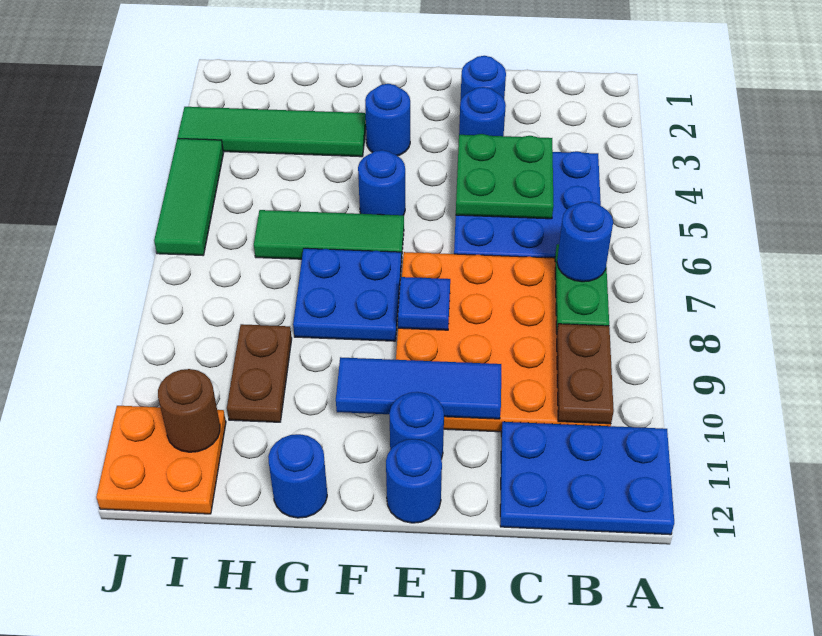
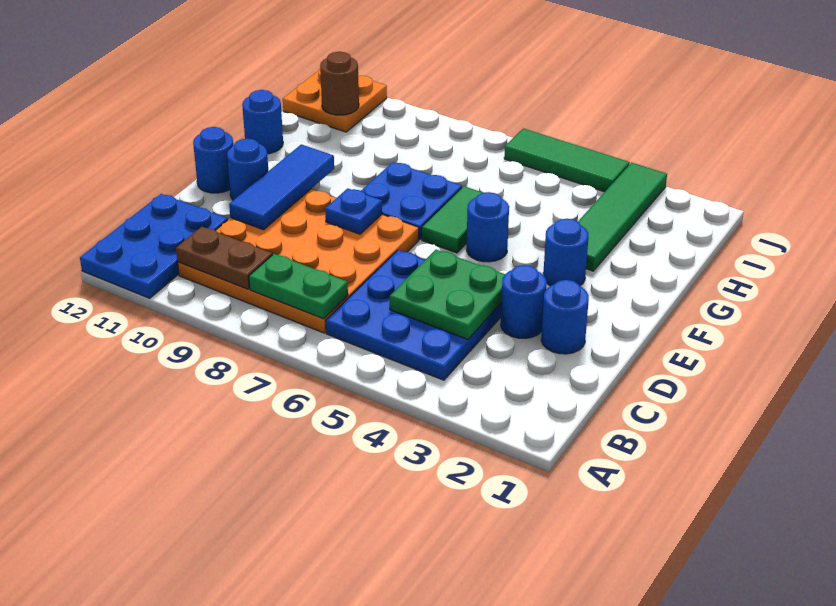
blue round brick B7 level 3 -> none
green tile F6:H6 level 1 -> green tile F6:G6 level 1
brown plate H9:H10 level 1 -> none

